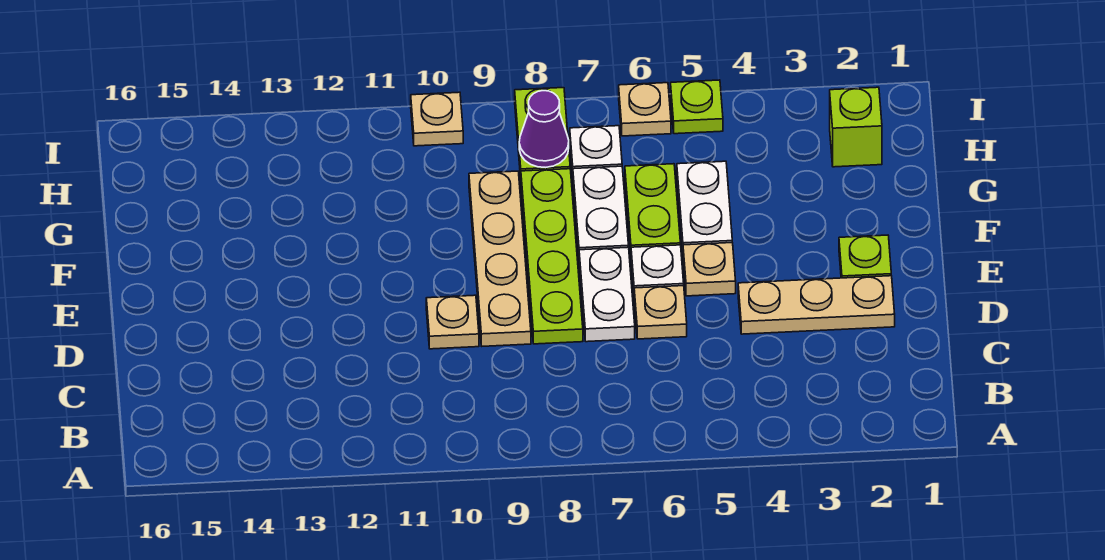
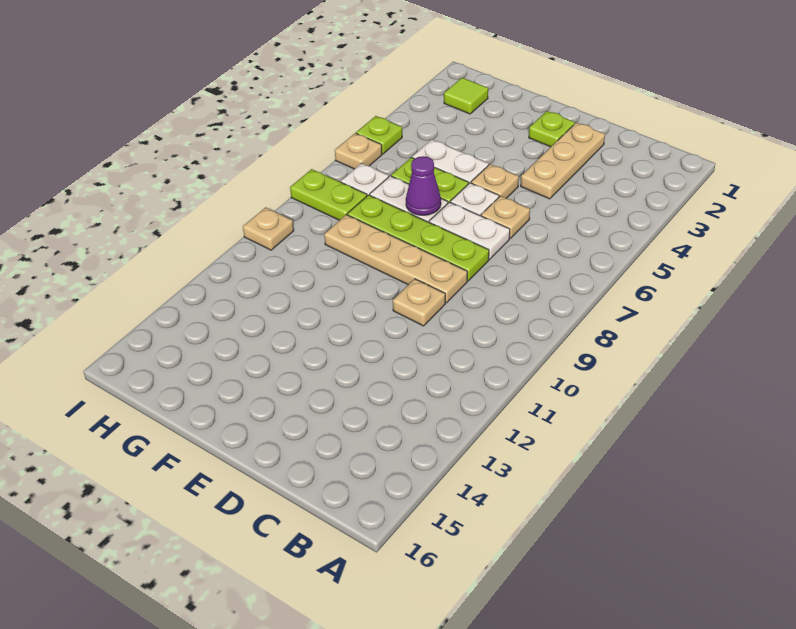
lime brick H2 level 1 -> lime tile H2 level 1
purple cone H8 level 2 -> purple cone F7 level 2

